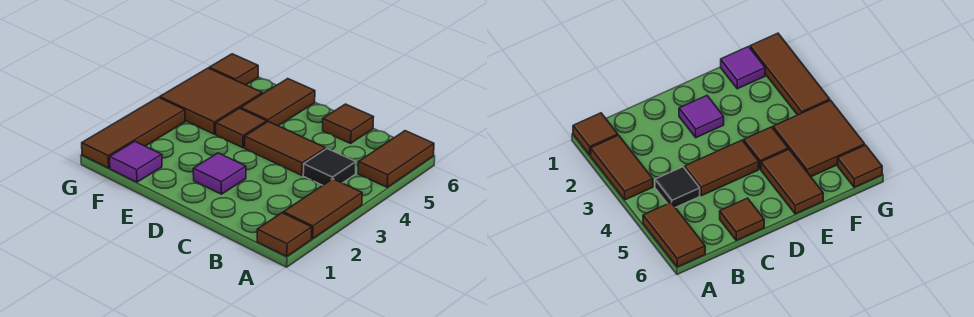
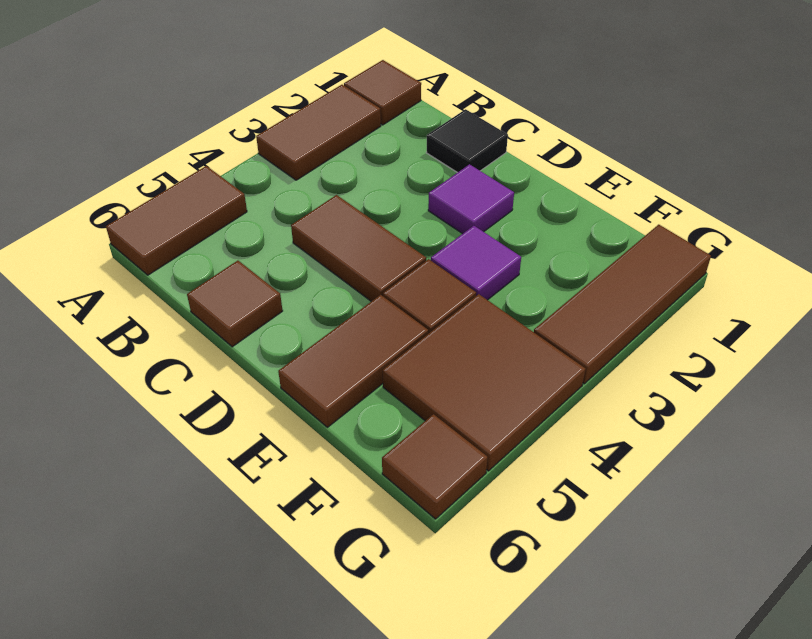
black tile B4 level 1 -> black tile C1 level 1
purple tile F1 level 1 -> purple tile E3 level 1

